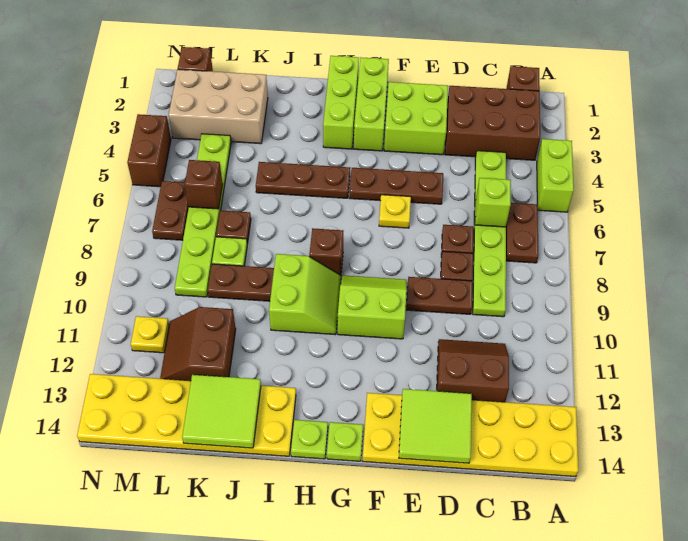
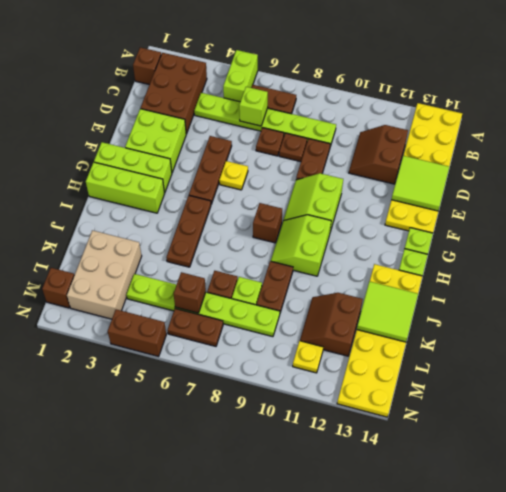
lime brick A4:A5 level 1 -> lime brick A5:B5 level 1
lime slope H9:I10 level 1 top I -> lime slope H9:I10 level 1 top 10
brown slope K11:L12 level 1 top K -> brown slope K11:L12 level 1 top 12

